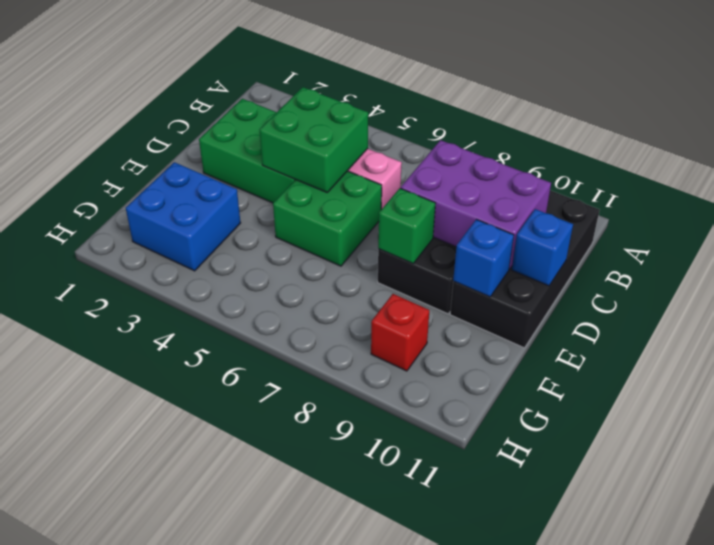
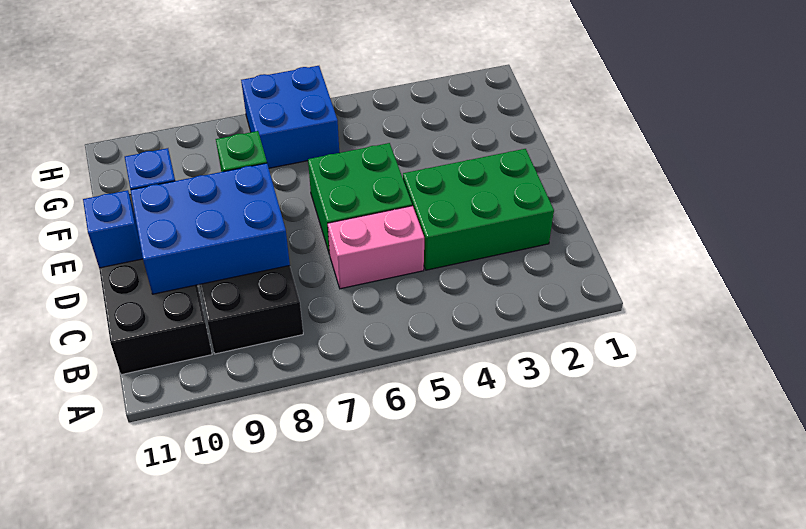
green brick C4:D5 level 2 -> none
purple brick C8:D10 level 2 -> blue brick C8:D10 level 2
blue brick F2:G3 level 1 -> blue brick G6:H7 level 1
red brick G9 level 1 -> none

